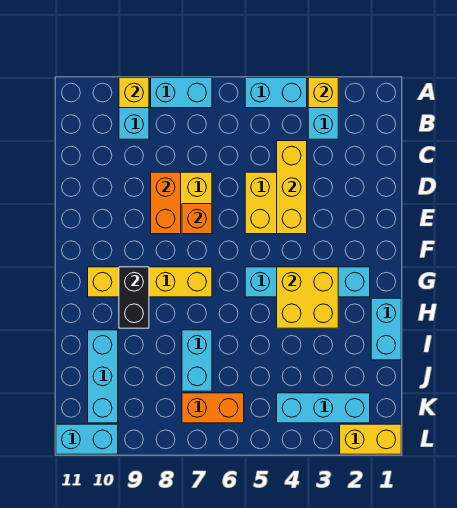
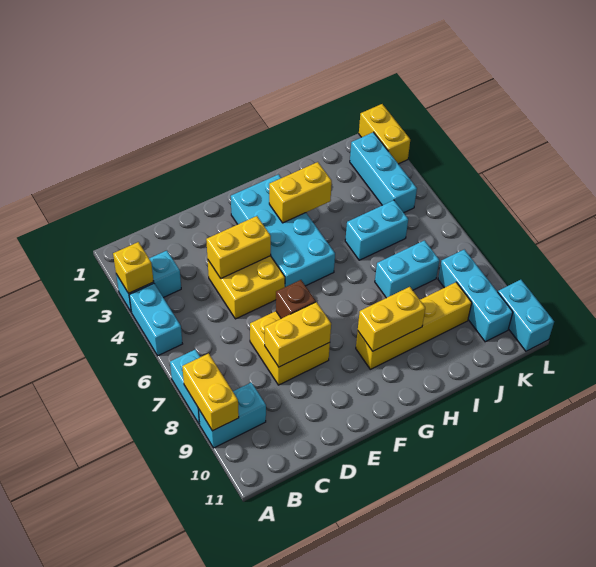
yellow brick A9 level 2 -> yellow brick A8:A9 level 2
yellow brick C4:E4 level 2 -> yellow brick D4:E4 level 2
orange brick D8:E8 level 2 -> yellow brick D8:E8 level 2
orange brick E7 level 2 -> brown brick E7 level 2
cyan brick G2:G5 level 1 -> cyan brick F2:G5 level 1
yellow brick G3:H4 level 2 -> yellow brick G3:H3 level 2
yellow brick G7:G10 level 1 -> yellow brick G9:J9 level 1
black brick G9:H9 level 2 -> yellow brick G9:H9 level 2
cyan brick H1:I1 level 1 -> cyan brick I5:J5 level 1
cyan brick I10:K10 level 1 -> cyan brick K8:K10 level 1
orange brick K6:K7 level 1 -> none

